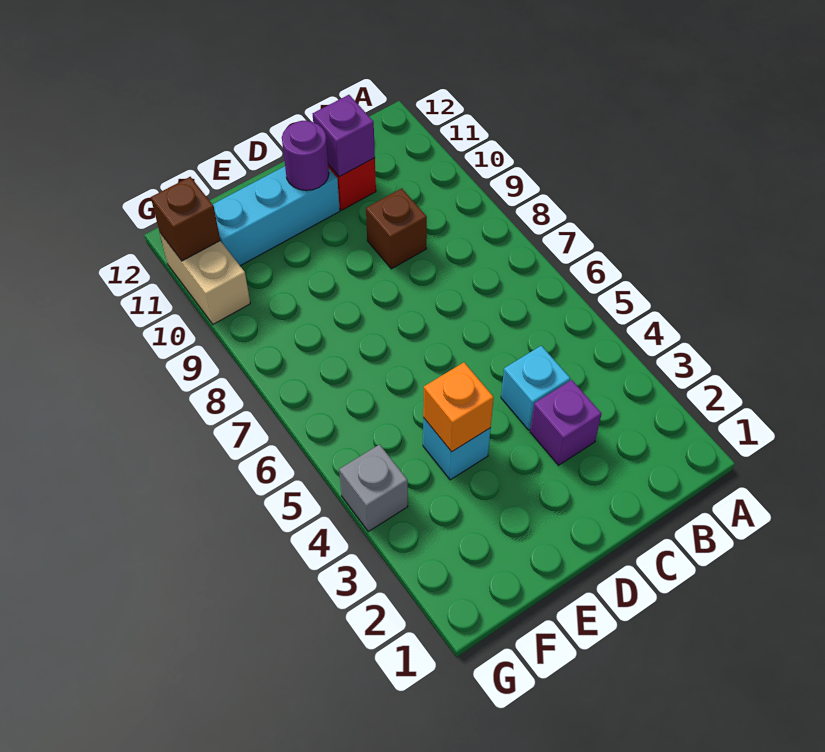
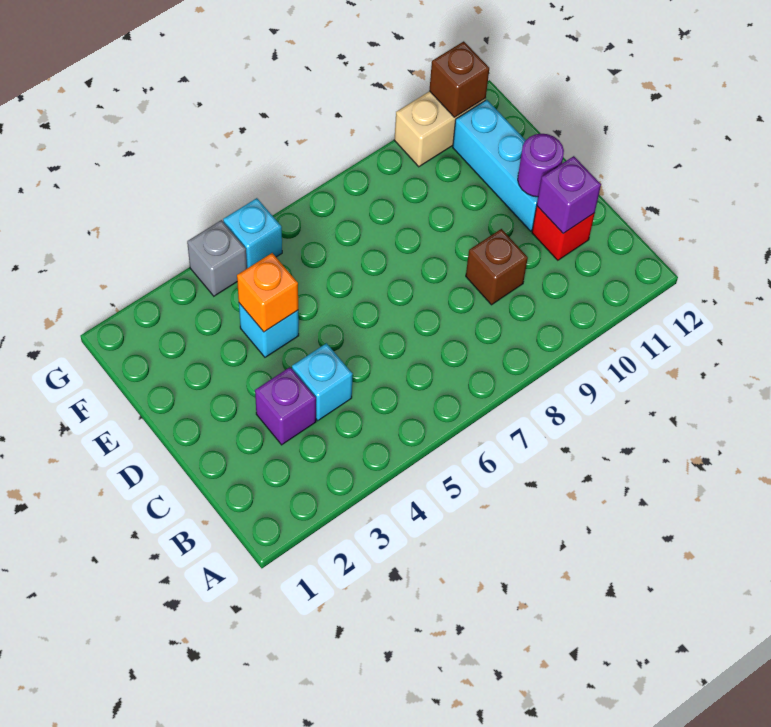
none -> cyan brick G5 level 1

